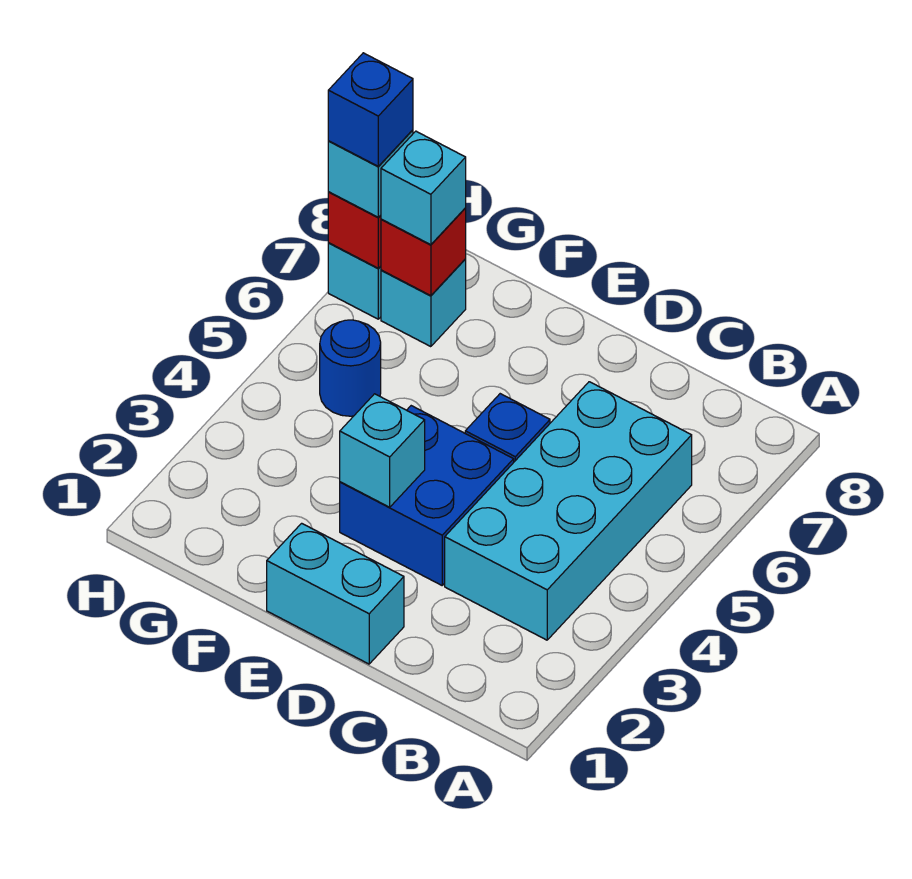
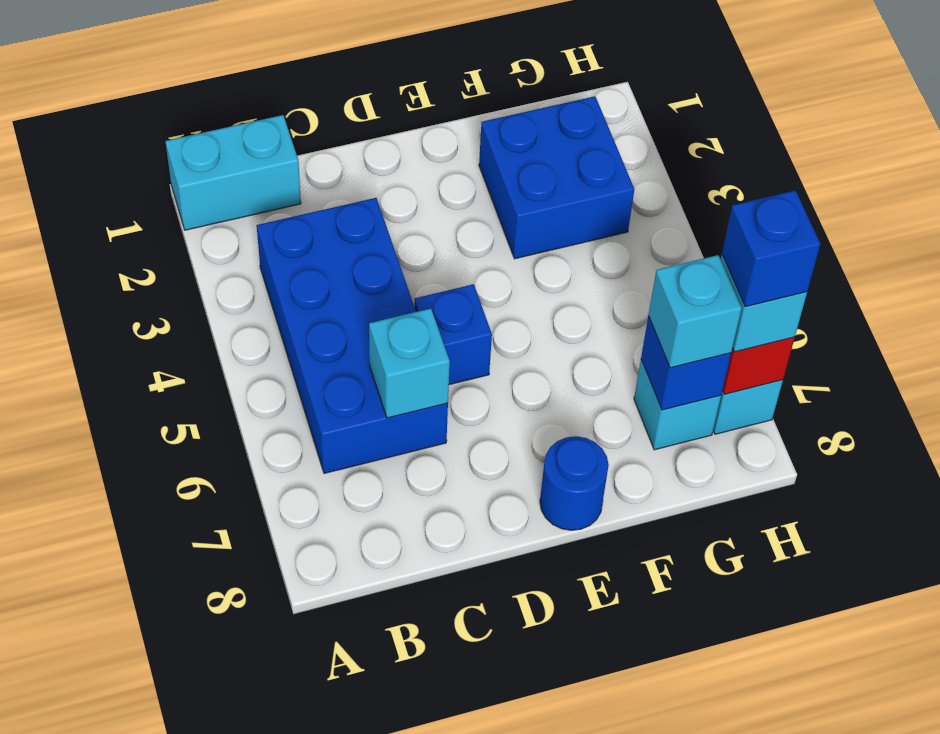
cyan brick B3:C6 level 1 -> blue brick B3:C6 level 1
cyan brick D1:E1 level 1 -> cyan brick A1:B1 level 1
blue brick D3:E4 level 1 -> blue brick F2:G3 level 1
cyan brick E3 level 2 -> cyan brick C6 level 2
blue round brick G5 level 1 -> blue round brick E8 level 1
red brick G7 level 2 -> blue brick G7 level 2

